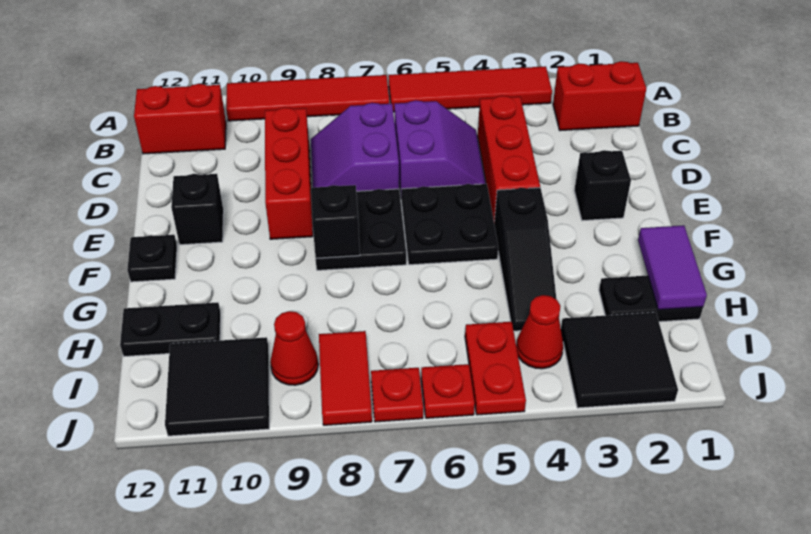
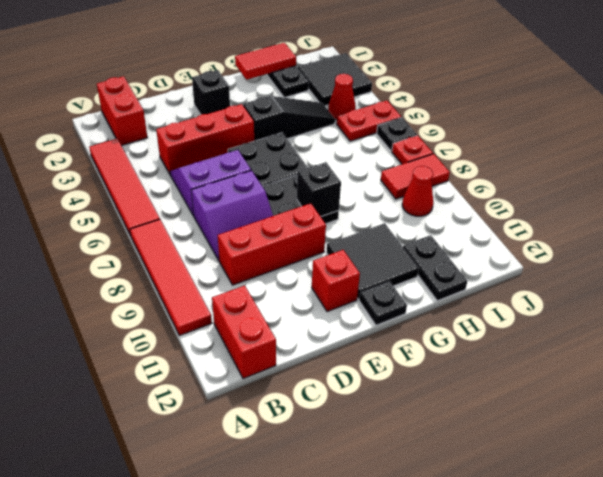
black brick E11 level 1 -> red brick E11 level 1
purple tile G1:H1 level 2 -> red tile G1:H1 level 2
black tile I10:J11 level 1 -> black tile F10:G11 level 1
red plate J6 level 1 -> black plate J6 level 1

